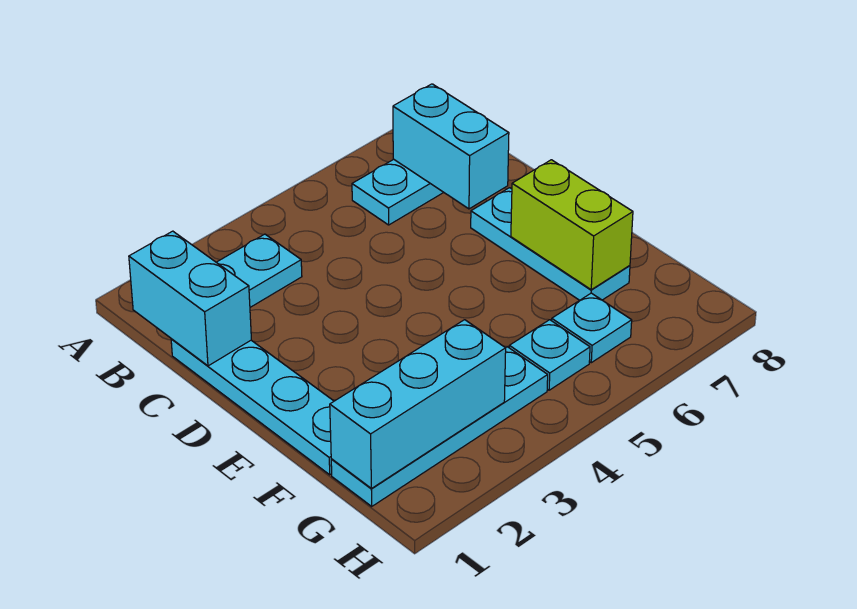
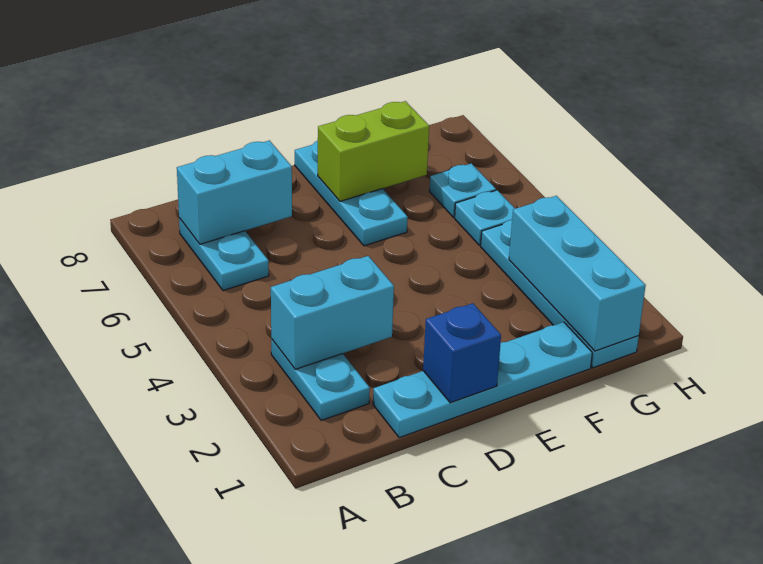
cyan brick B1:C1 level 2 -> cyan brick B3:C3 level 2
none -> blue brick D1 level 2
cyan plate D7:F7 level 1 -> cyan plate E6:E8 level 1

